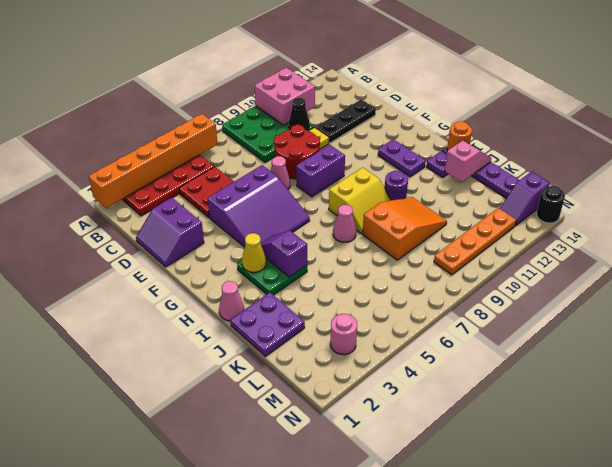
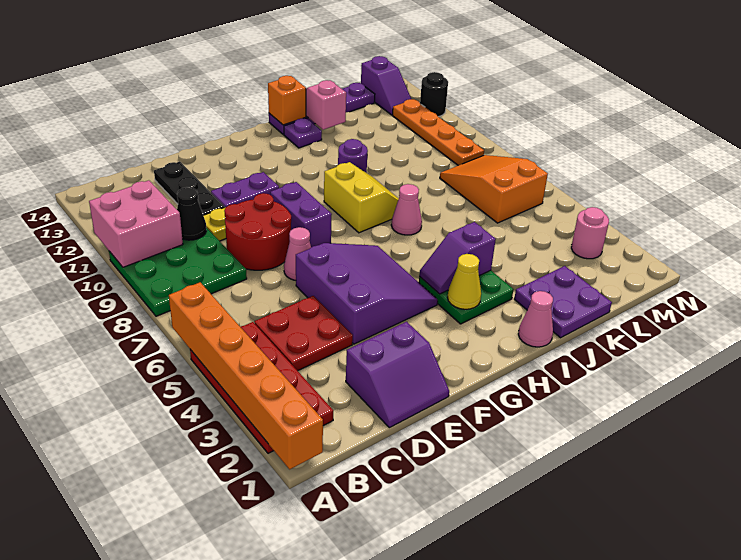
purple plate G12:H12 level 1 -> purple plate E11:F11 level 1
orange round brick I14 level 2 -> orange brick I14 level 2
orange slope J8:K10 level 1 top 8 -> orange slope L6:M8 level 1 top 6
black round brick N14 level 1 -> black round brick N12 level 1

